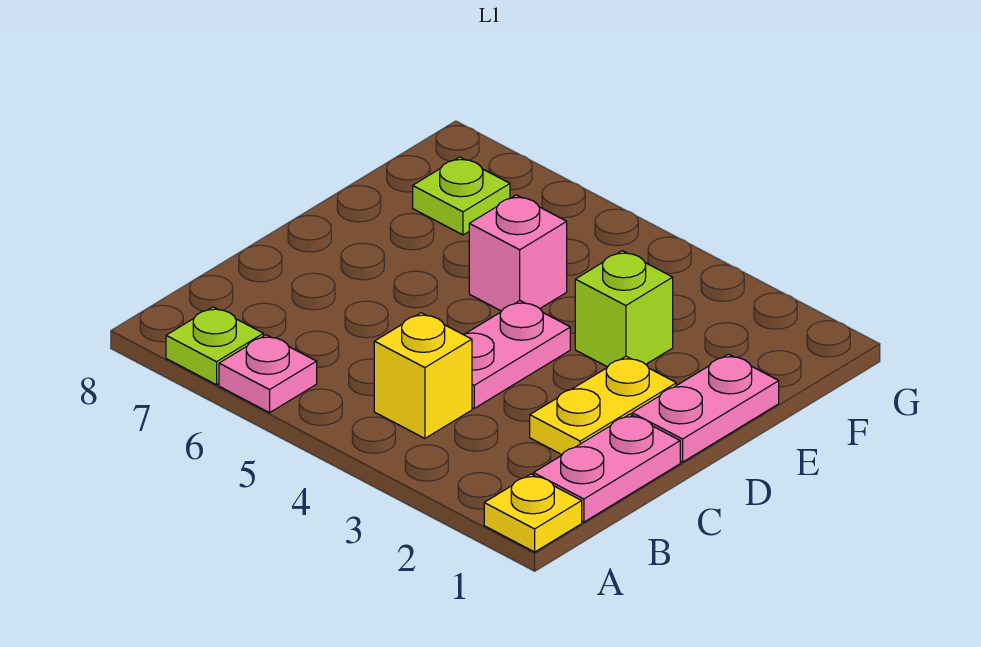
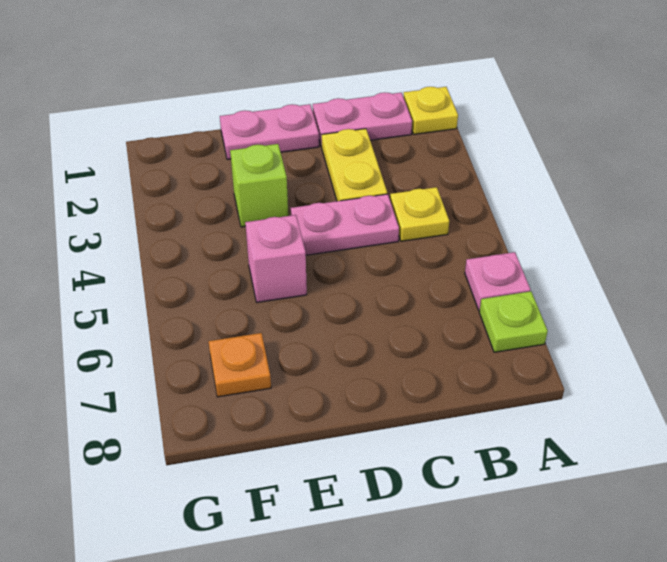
yellow brick B4 level 1 -> yellow plate B4 level 1
yellow plate C2:D2 level 1 -> yellow plate C2:C3 level 1
lime plate F7 level 1 -> orange plate F7 level 1

